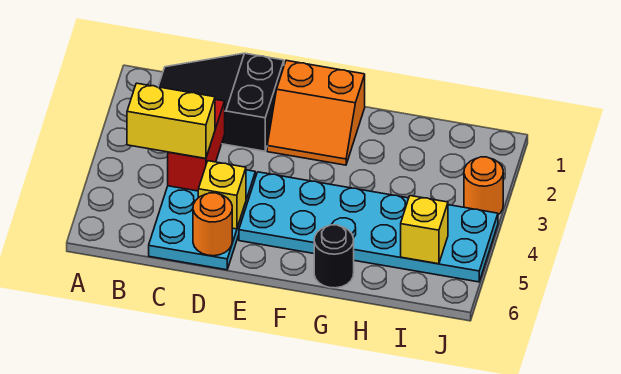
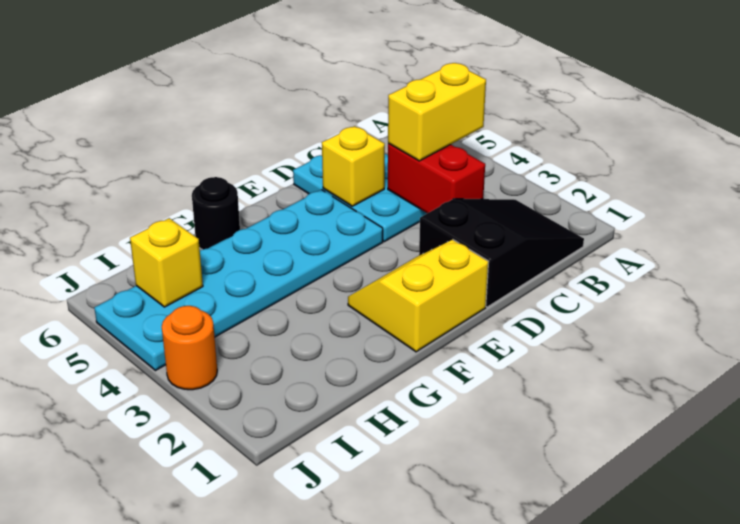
orange round brick D6 level 2 -> none
orange slope E1:F2 level 1 top 1 -> yellow slope E1:F2 level 1 top 1

